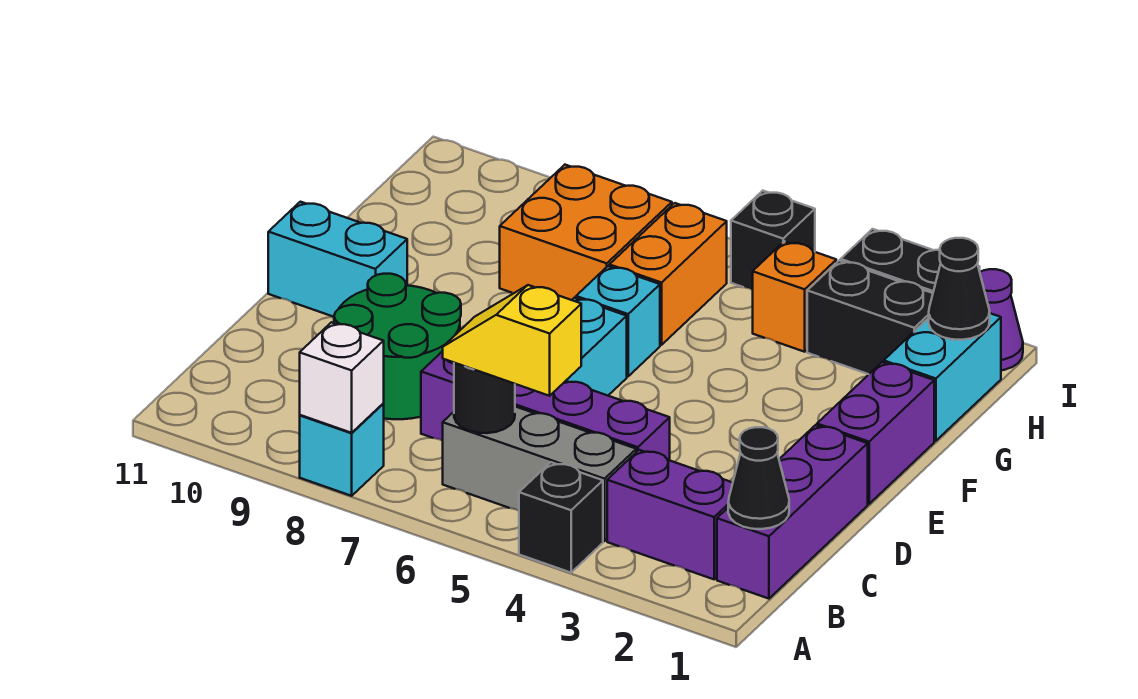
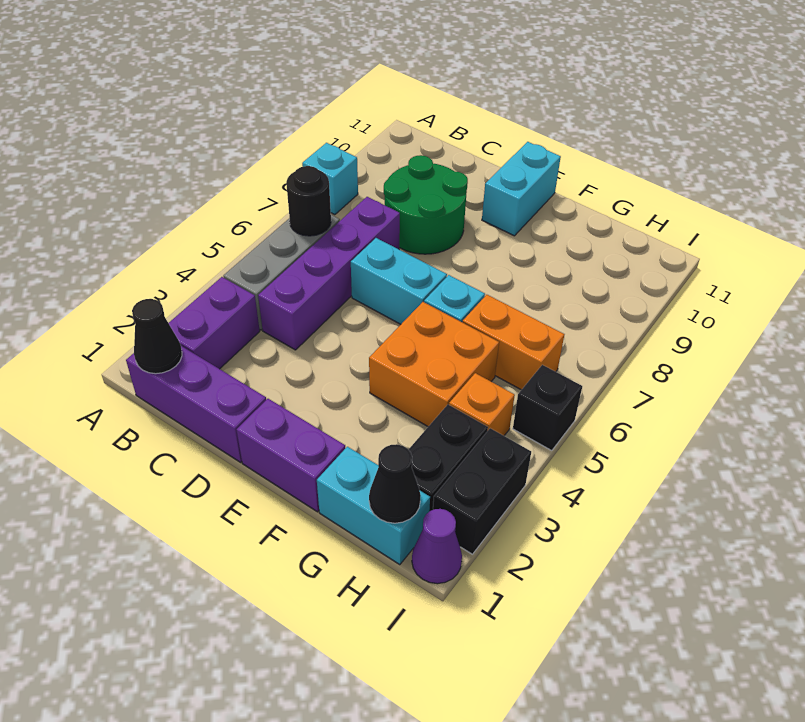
black brick A4 level 1 -> none
white brick A8 level 2 -> none
yellow slope B5:B6 level 3 top 5 -> none
orange brick G7:H8 level 1 -> orange brick F4:G5 level 1

